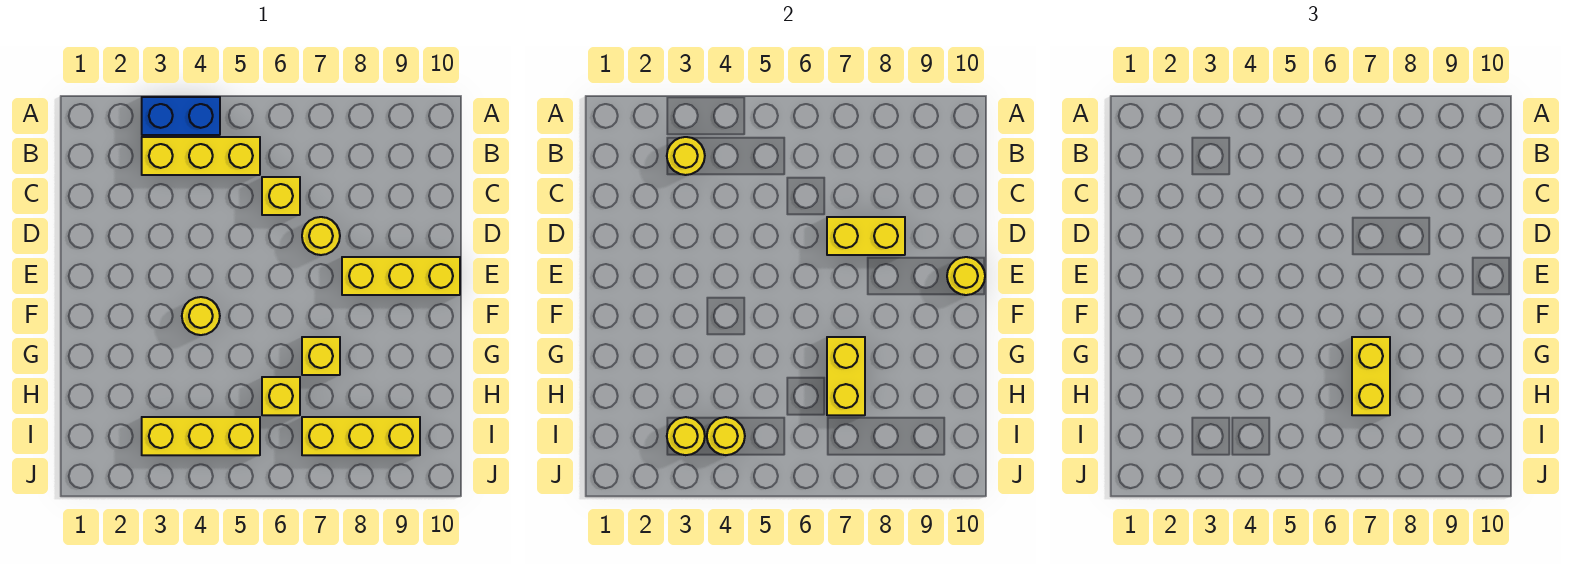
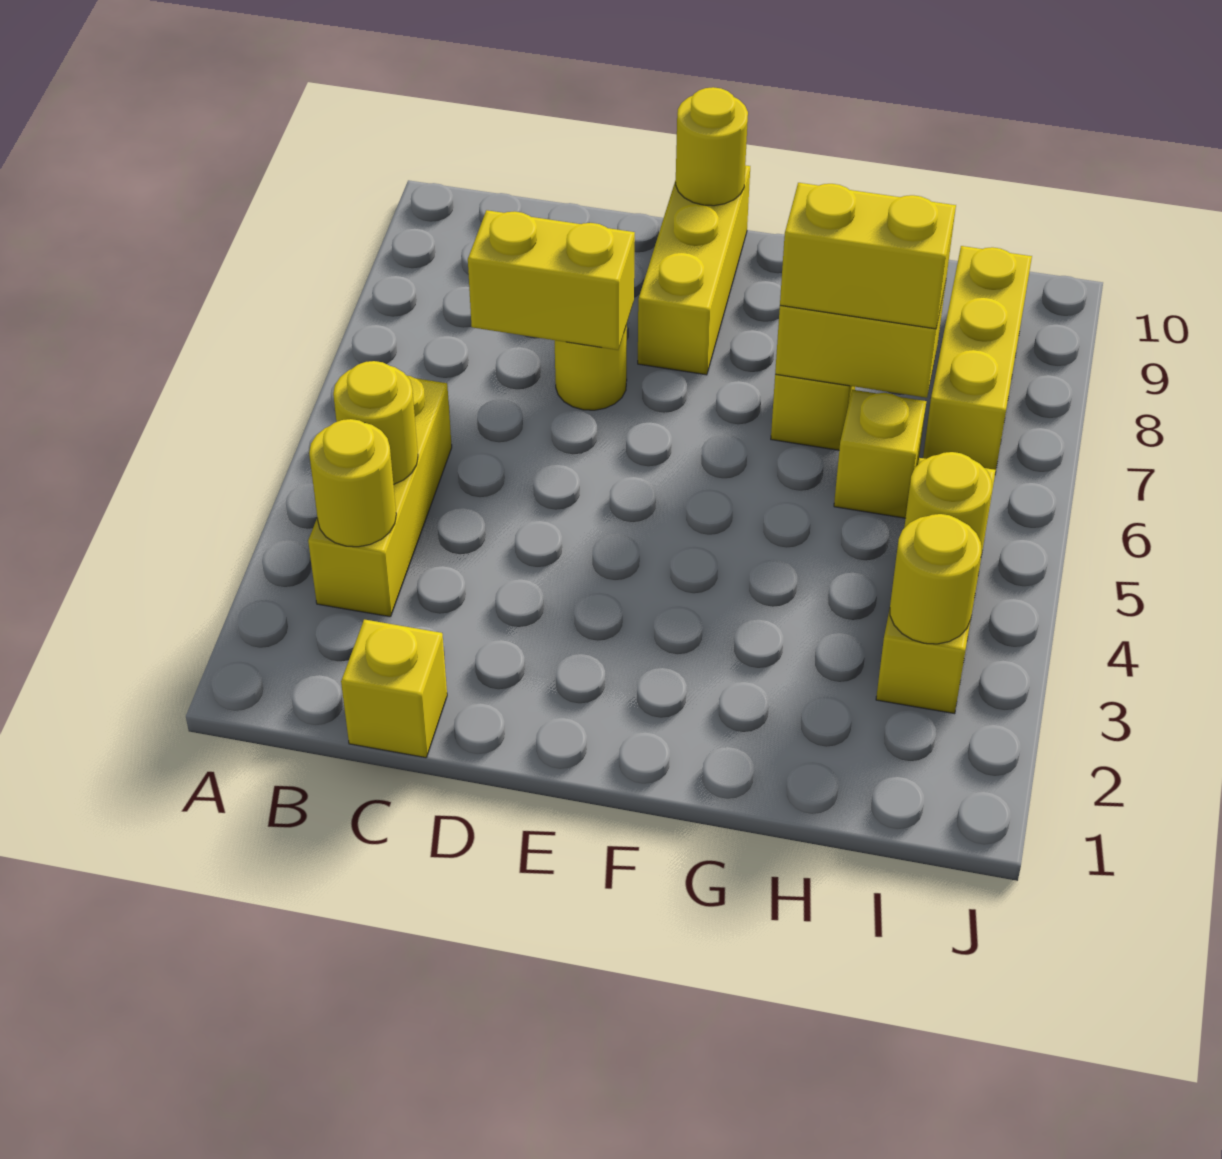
blue brick A3:A4 level 1 -> none
yellow brick C6 level 1 -> yellow brick C1 level 1
yellow brick D7:D8 level 2 -> yellow brick C7:D7 level 2
yellow round brick F4 level 1 -> yellow round brick B4 level 2

